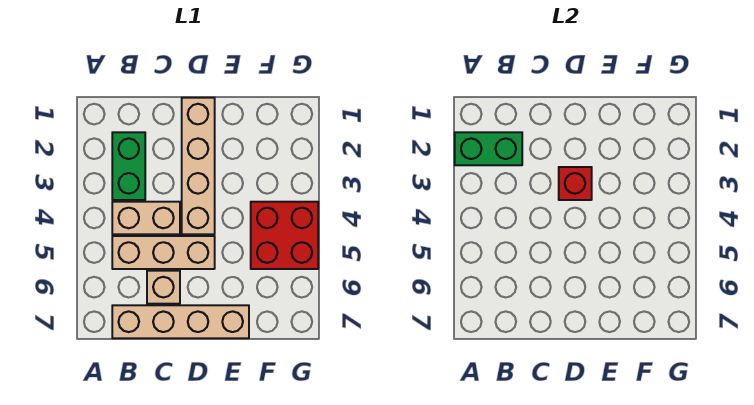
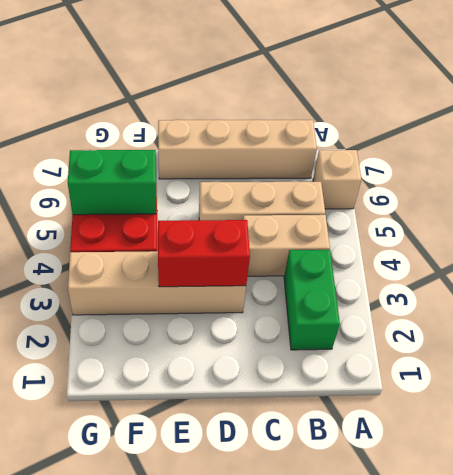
green brick A2:B2 level 2 -> green brick F5:G5 level 2
tan brick C6 level 1 -> tan brick A6 level 1
tan brick D1:D4 level 1 -> tan brick D3:G3 level 1
red brick D3 level 2 -> red brick D3:E3 level 2

